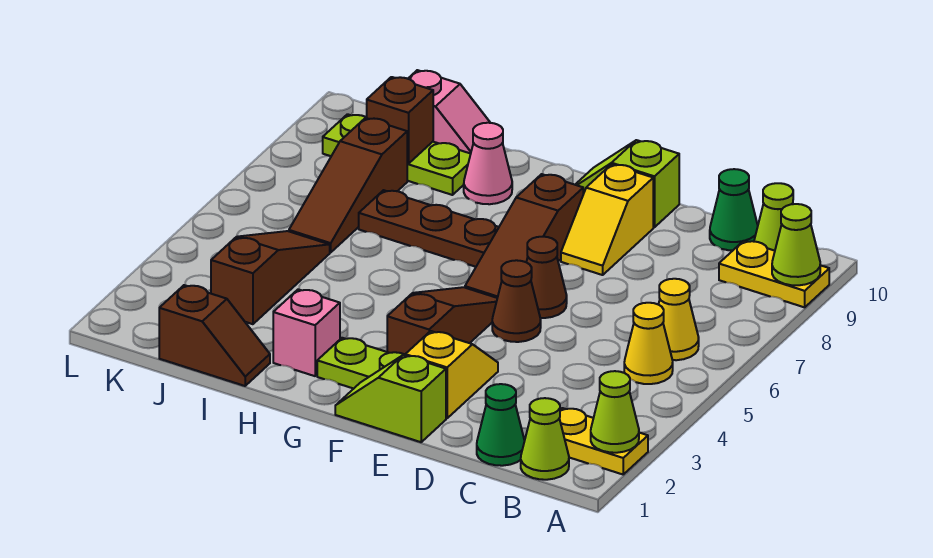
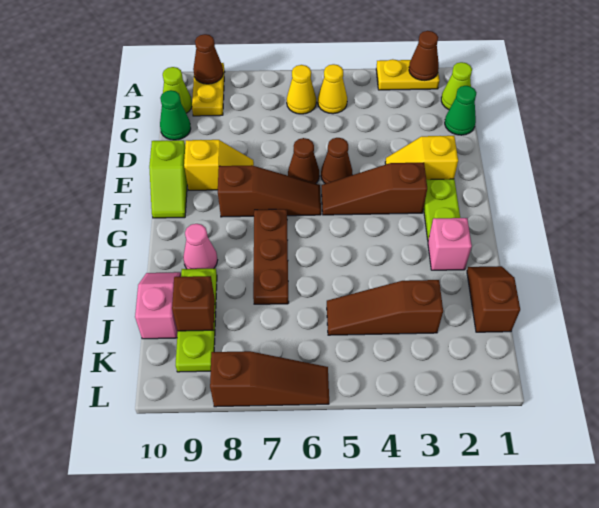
yellow plate A2:B2 level 1 -> yellow plate A2:A3 level 1
lime cone A2 level 2 -> brown cone A2 level 2
lime cone A9 level 2 -> brown cone A9 level 2
lime slope E1:F1 level 1 top E -> none
brown slope J6:J8 level 1 top 8 -> brown slope L6:L8 level 1 top 8

